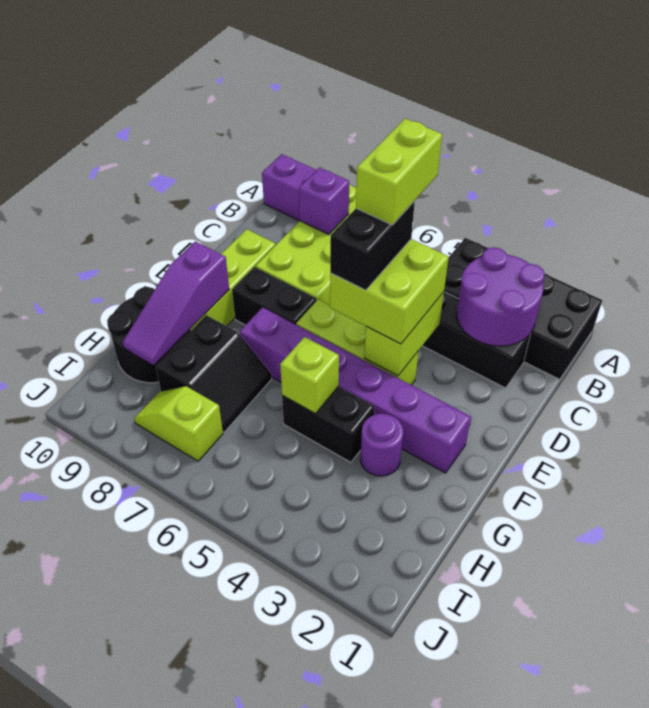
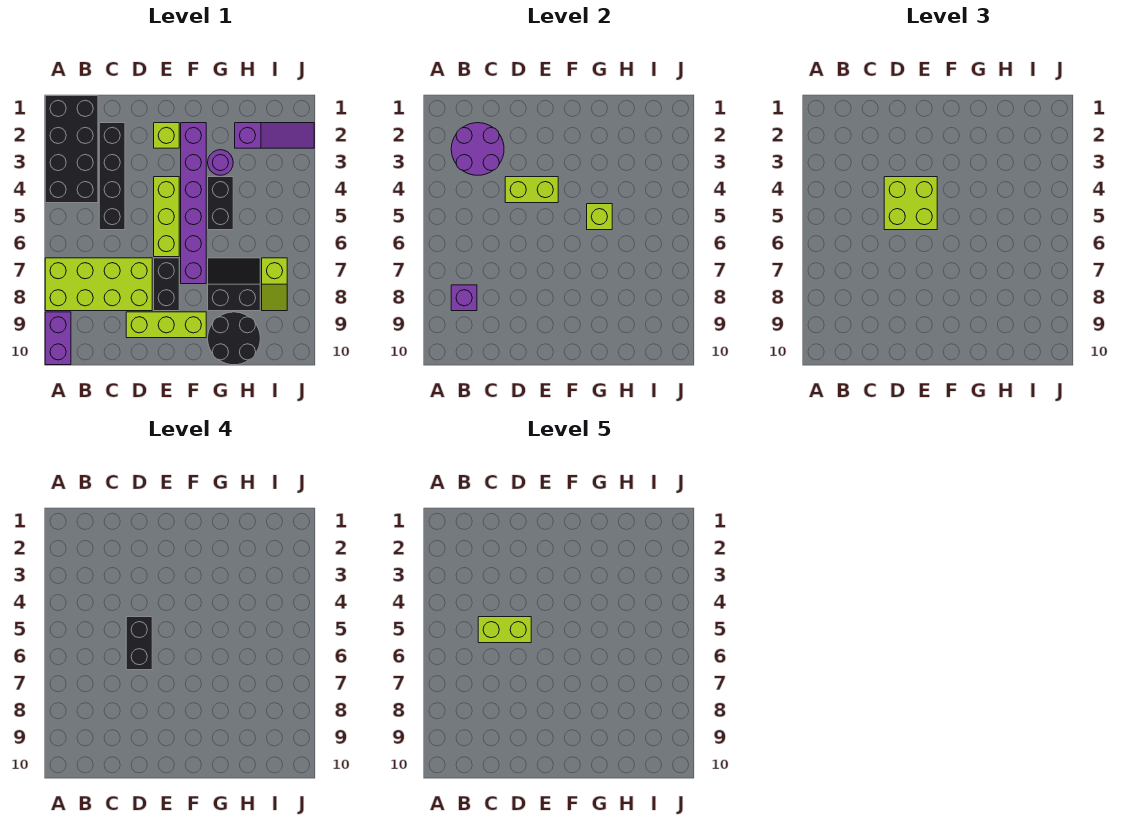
black brick D5:E5 level 4 -> black brick D5:D6 level 4
none -> lime brick E2 level 1
purple slope F9:H9 level 2 top F -> purple slope H2:J2 level 1 top H

